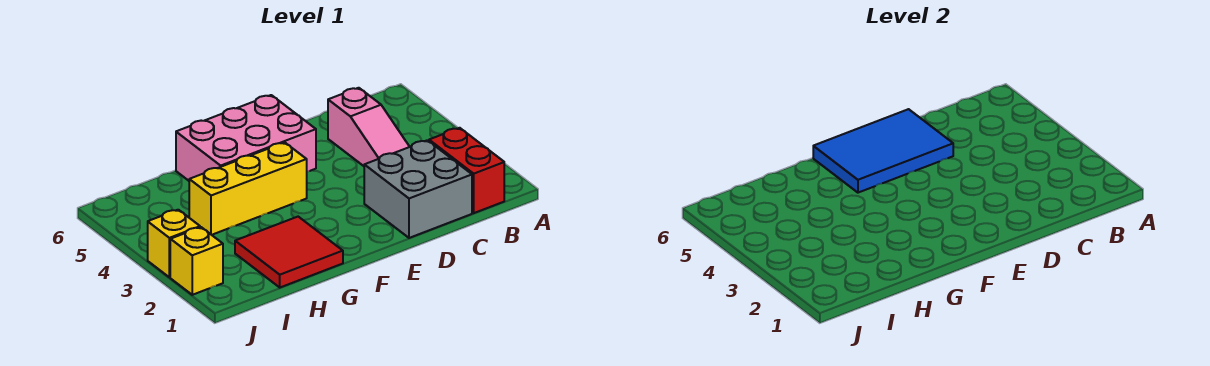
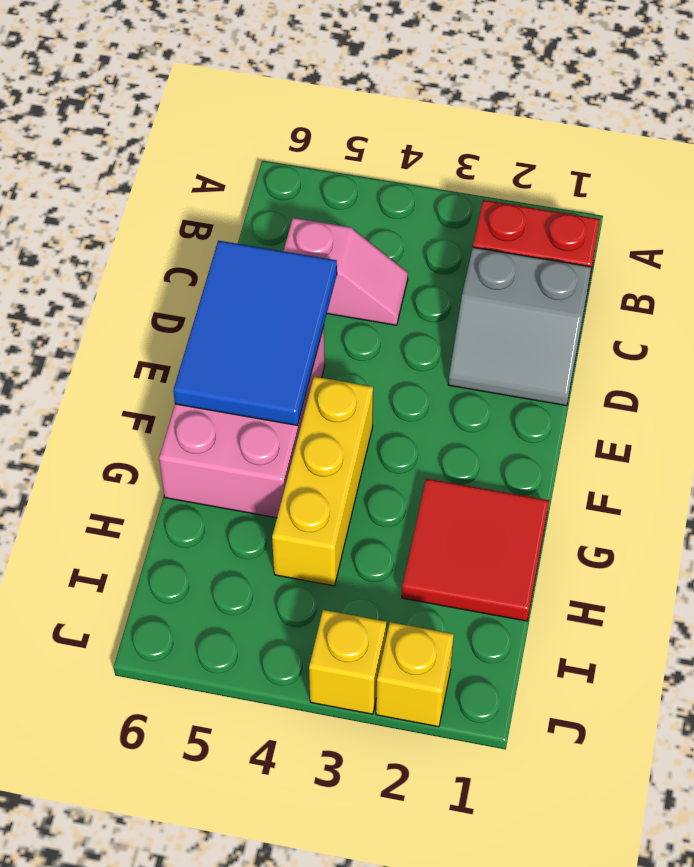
grey brick C1:D2 level 1 -> grey slope C1:D2 level 1 top C
pink slope C3:C5 level 1 top 5 -> pink slope C4:C5 level 1 top 5

